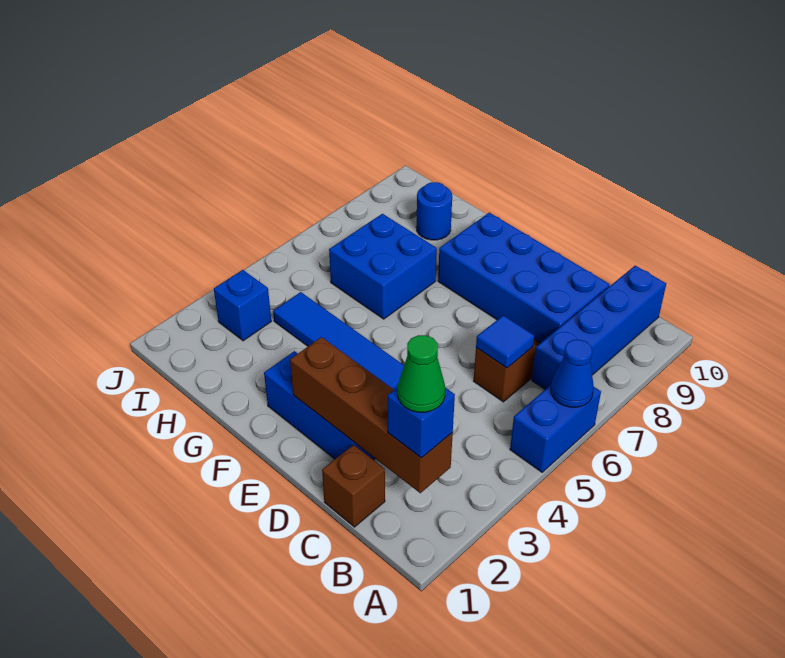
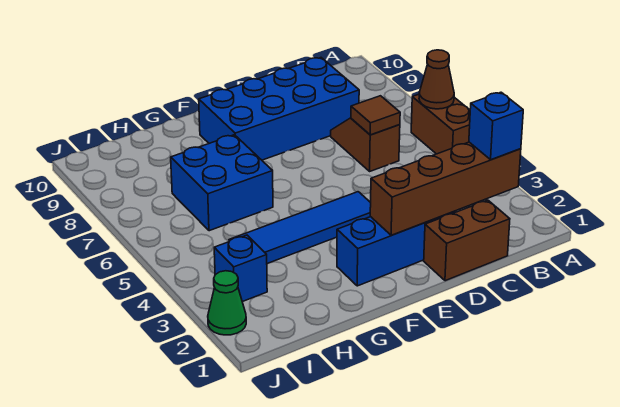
blue brick A5:A6 level 1 -> brown brick A5:A6 level 1
blue cone A6 level 2 -> brown cone A6 level 2
green cone B2 level 4 -> green cone J2 level 1
blue brick B7:B10 level 1 -> none
brown brick C1 level 1 -> brown brick C1:D1 level 1
blue tile C6 level 2 -> brown tile C6 level 2
blue round brick H9 level 1 -> none

